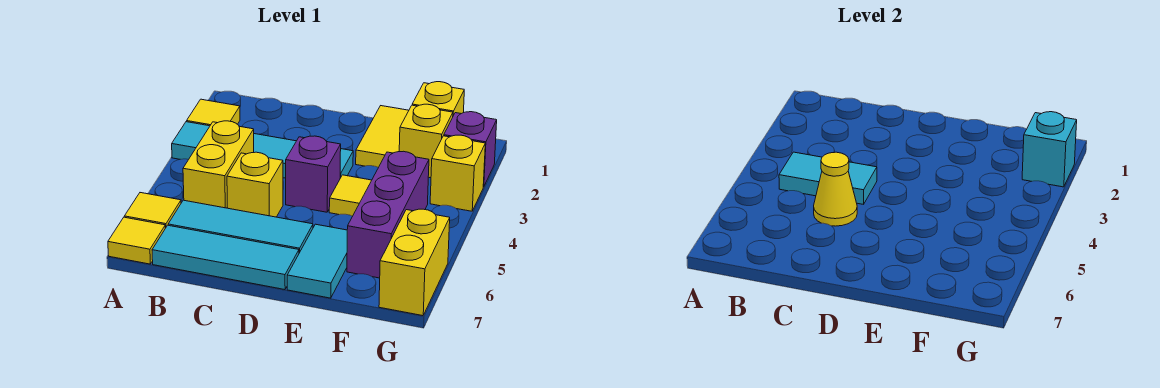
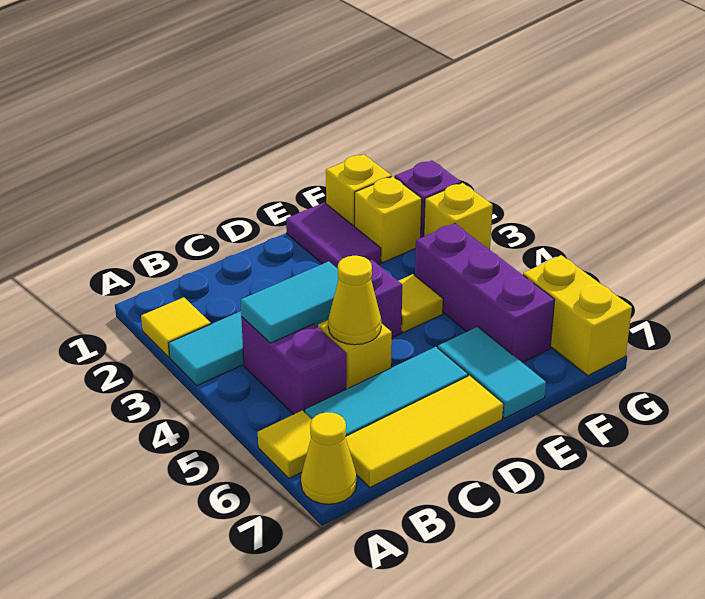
yellow tile A7 level 1 -> yellow cone A7 level 1
yellow brick B4:B5 level 1 -> purple brick B4:B5 level 1
cyan tile B7:D7 level 1 -> yellow tile B7:D7 level 1
yellow tile E1:E2 level 1 -> purple tile E1:E2 level 1
cyan brick G2 level 2 -> none

